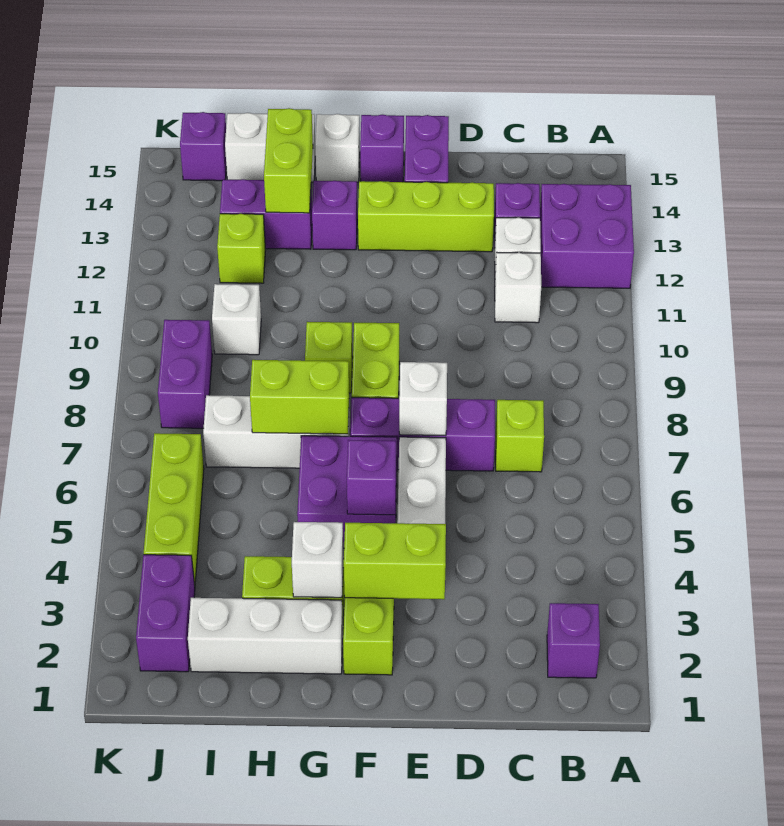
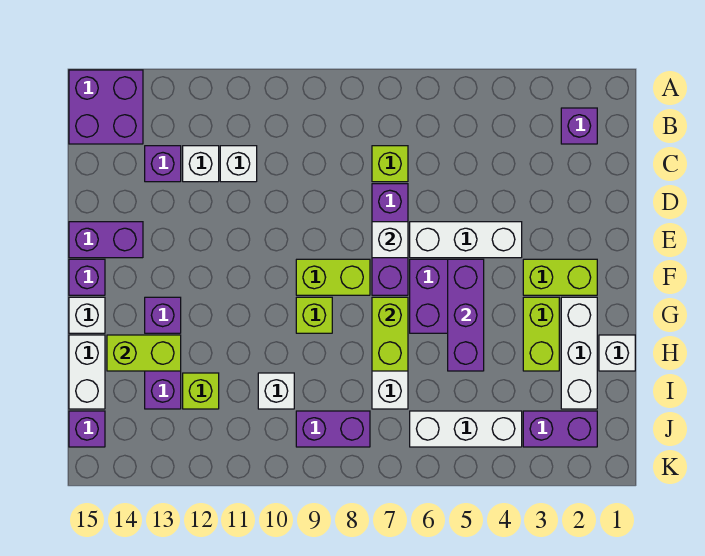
purple brick A12:B13 level 1 -> purple brick A14:B15 level 1
lime brick D13:F13 level 1 -> none
lime brick E3:F3 level 2 -> none
purple brick F5 level 2 -> purple brick F5:H5 level 2
white brick G3 level 2 -> white brick H1 level 1
lime brick J4:J6 level 1 -> white brick J4:J6 level 1

